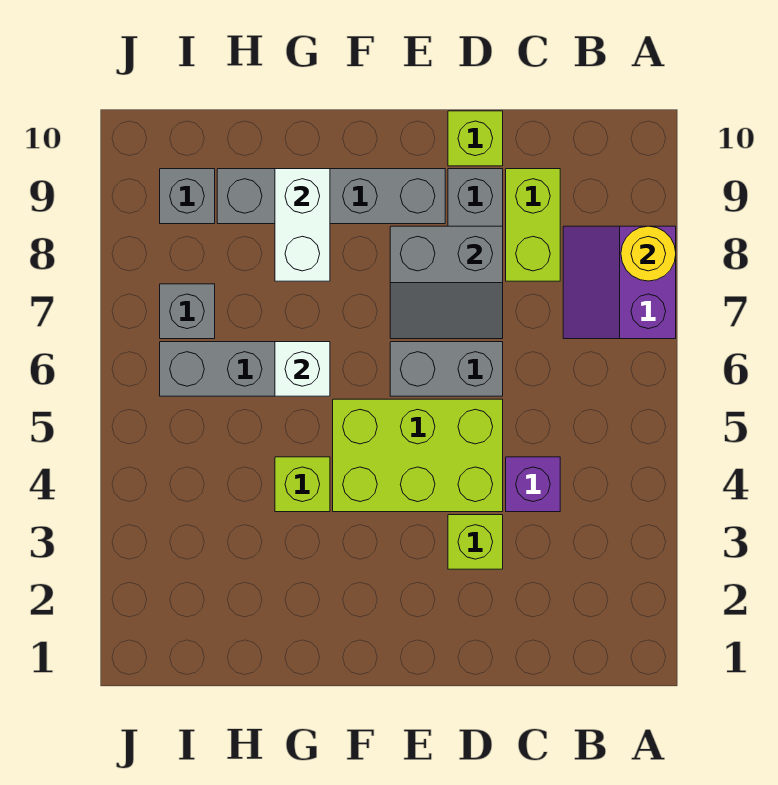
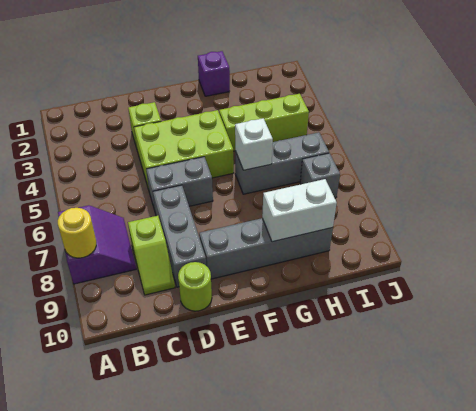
purple brick C4 level 1 -> purple brick G1 level 1
lime brick C8:C9 level 1 -> lime slope C8:C9 level 1 top 8
grey slope D7:E8 level 2 top 8 -> none
lime brick D10 level 1 -> lime round brick D10 level 1
lime brick G4 level 1 -> lime brick G4:I4 level 1
white brick G8:G9 level 2 -> white brick G9:H9 level 2
grey brick I9 level 1 -> none

